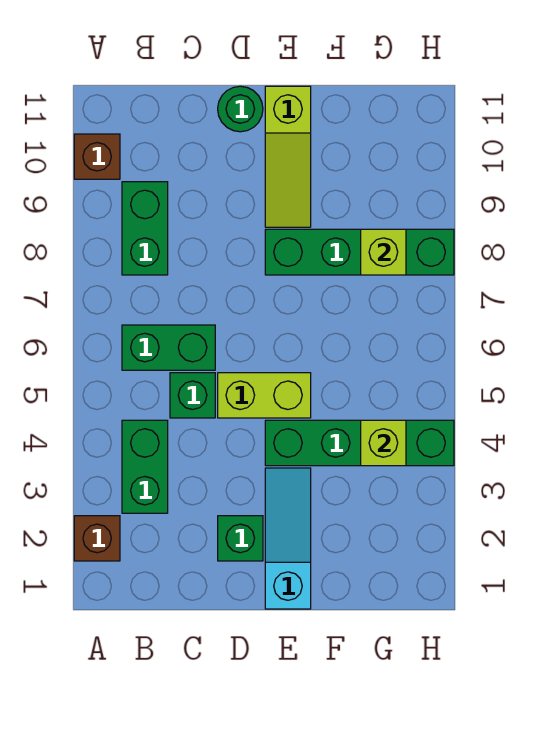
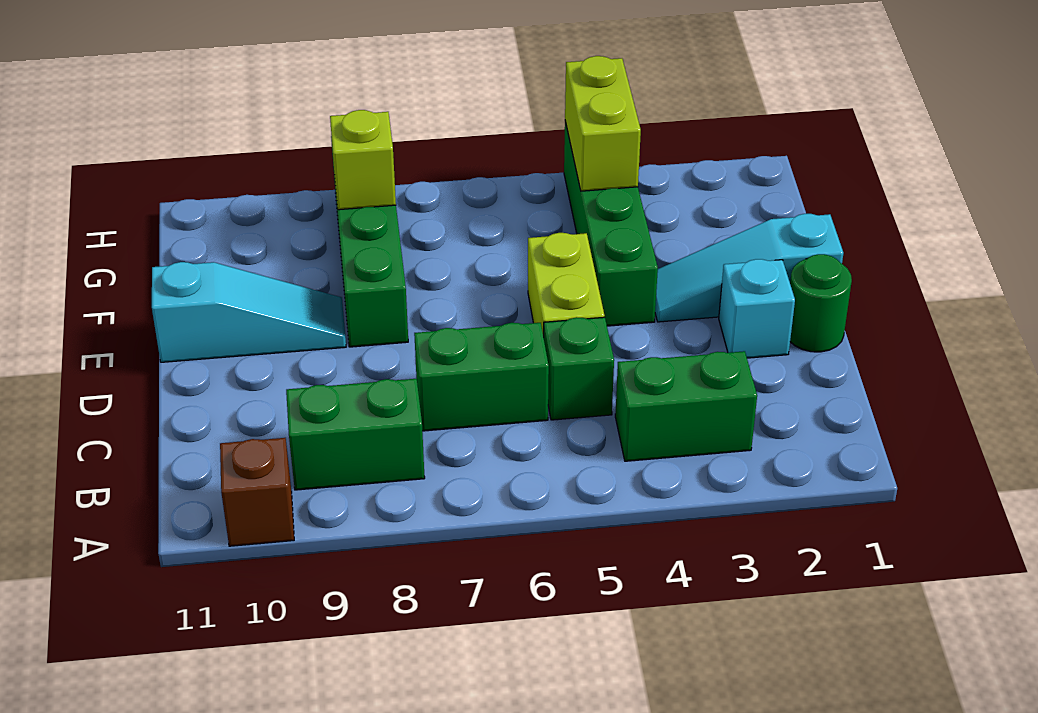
brown brick A2 level 1 -> none
green brick B6:C6 level 1 -> green brick C6:C7 level 1
green brick D2 level 1 -> cyan brick D2 level 1
green round brick D11 level 1 -> green round brick D1 level 1
lime slope E9:E11 level 1 top 11 -> cyan slope E9:E11 level 1 top 11
lime brick G4 level 2 -> lime brick G4:H4 level 2

